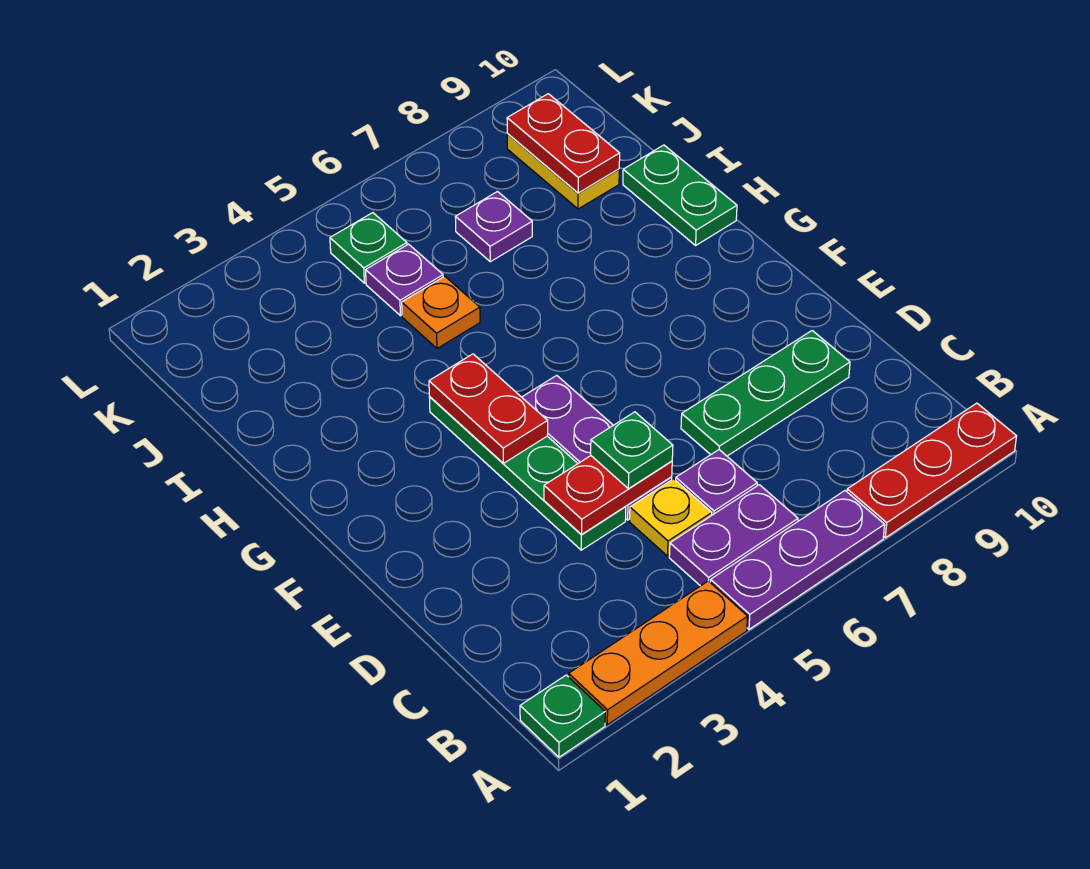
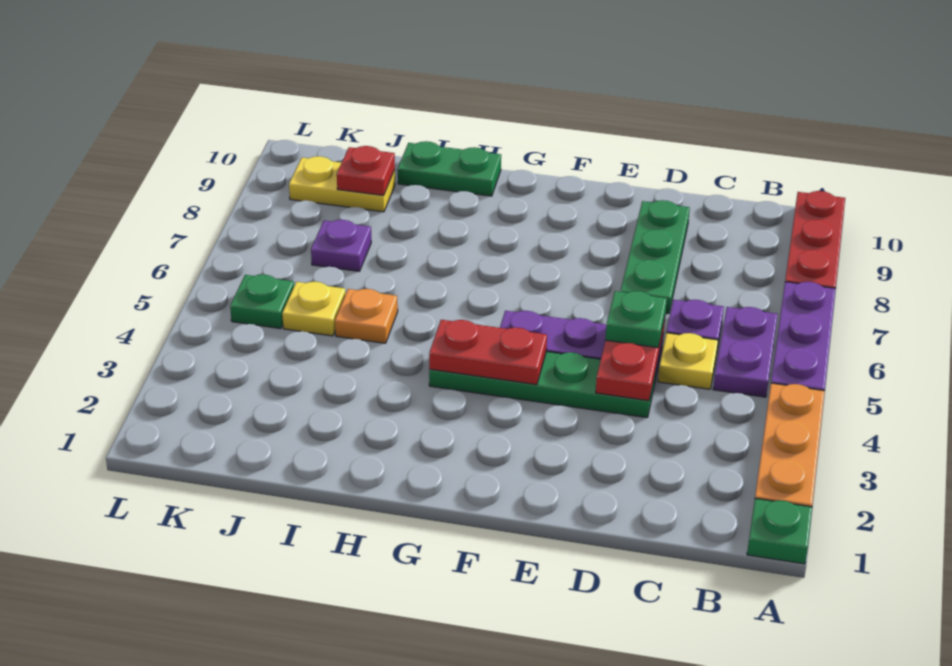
purple plate J5 level 1 -> yellow plate J5 level 1
red plate J9:K9 level 2 -> red plate J9 level 2

